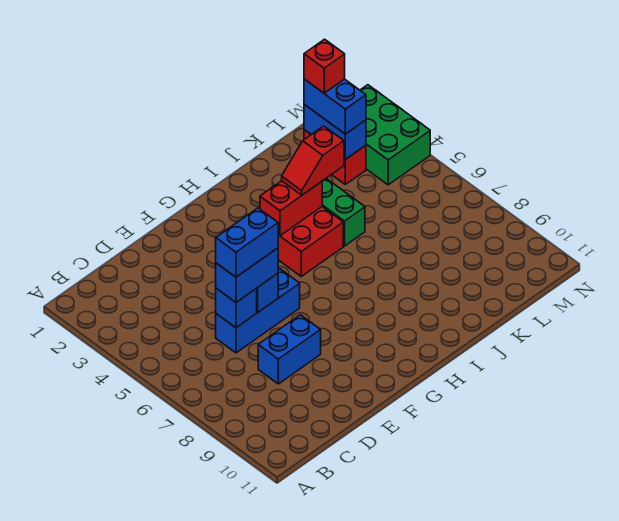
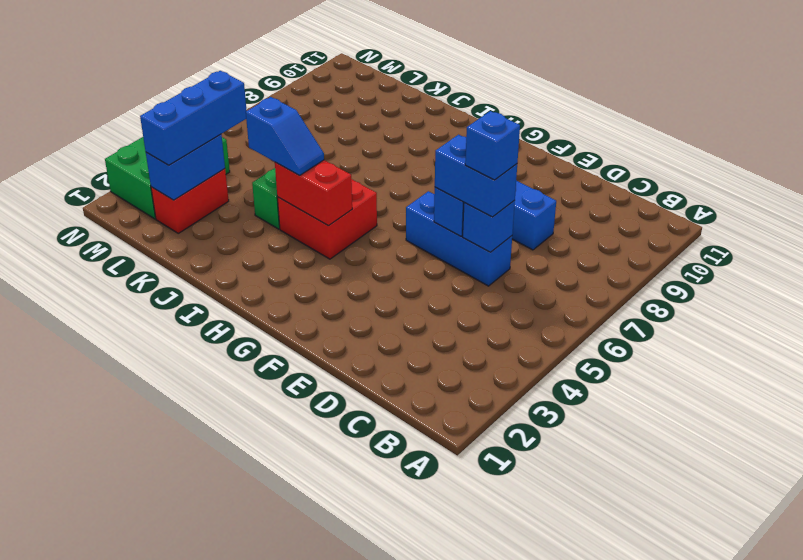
blue brick D6:E6 level 4 -> blue brick D6 level 4
red slope I4:J4 level 3 top J -> blue slope I4:J4 level 3 top J
blue brick L2:L3 level 3 -> blue brick L2:L4 level 3
red brick L2 level 4 -> none

